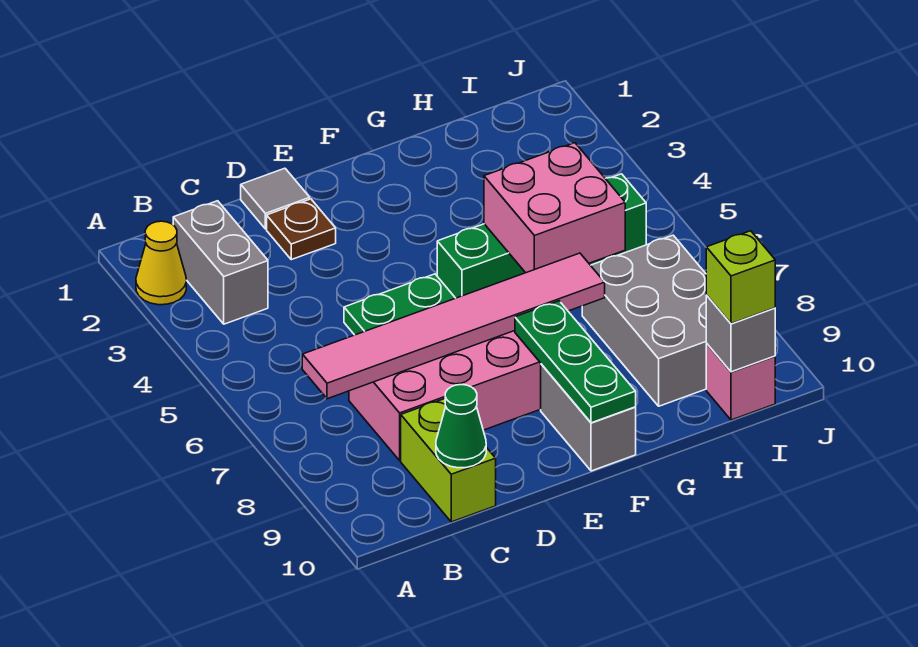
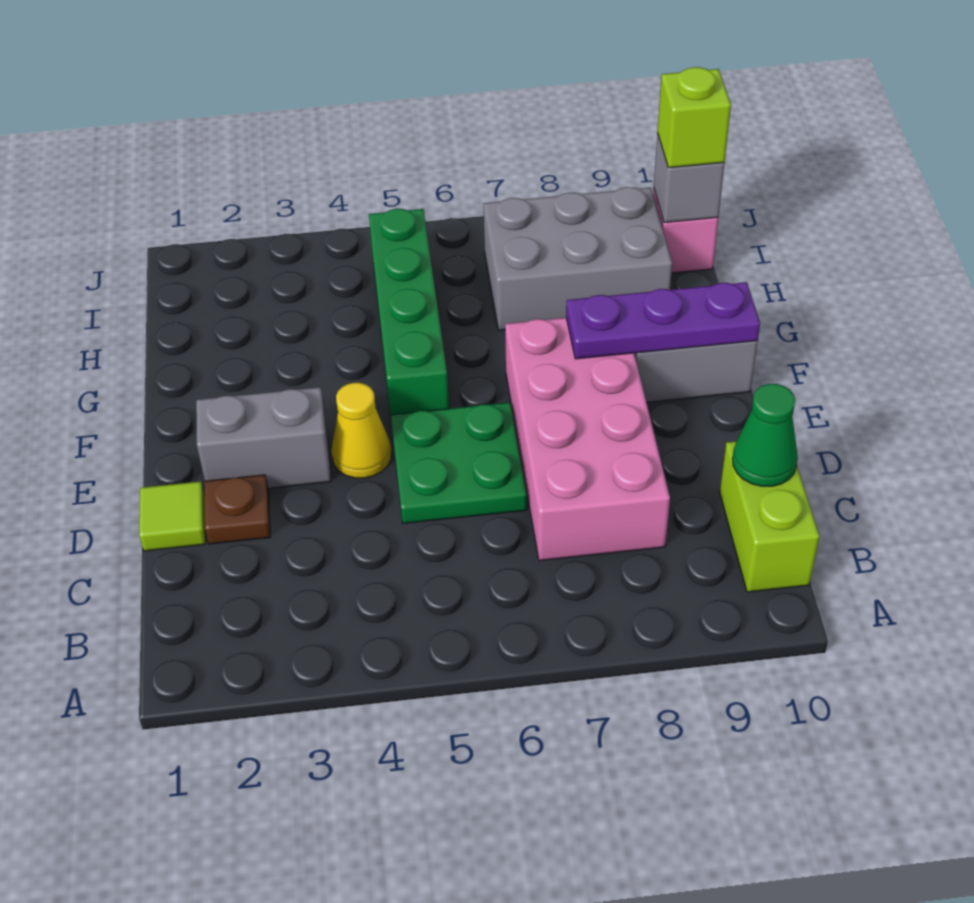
yellow cone A2 level 1 -> yellow cone E4 level 1
grey brick B2:B3 level 1 -> grey brick E2:E3 level 1
pink tile B7:G7 level 2 -> none
lime brick C9:C10 level 1 -> lime brick B10:C10 level 1
grey tile D1 level 1 -> lime tile D1 level 1
green plate F8:F10 level 2 -> purple plate F8:F10 level 2
pink brick G5:H6 level 2 -> none

